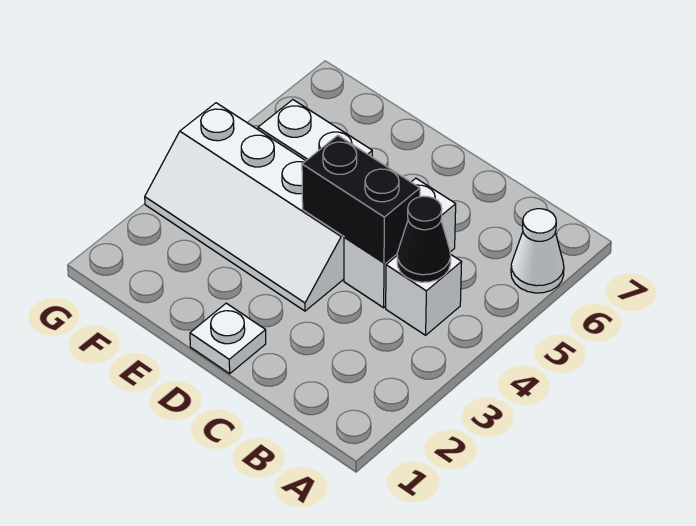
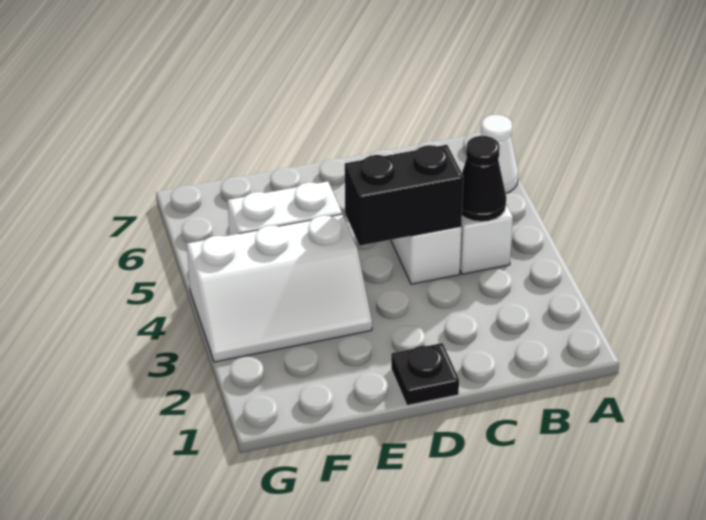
white plate D1 level 1 -> black plate D1 level 1
white slope D3:G4 level 1 top 4 -> white slope E3:G4 level 1 top 4

